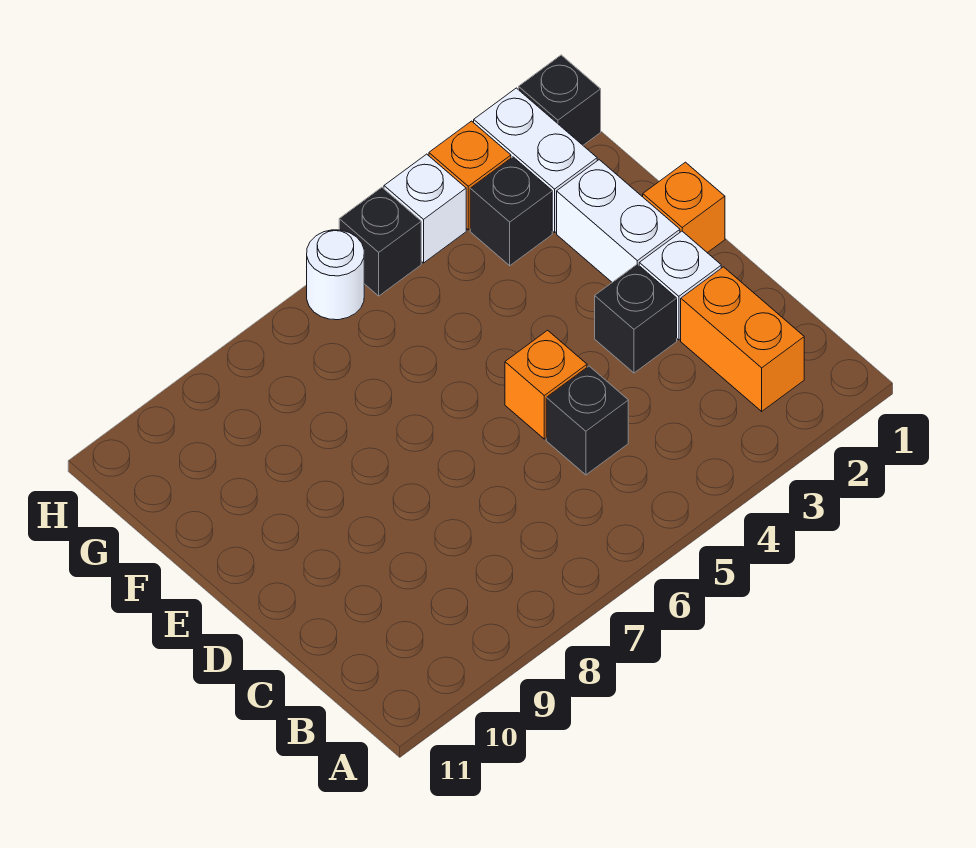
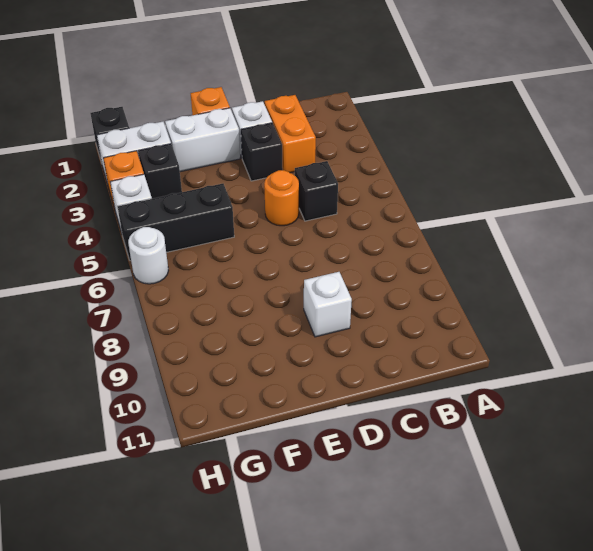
orange brick B2:C2 level 1 -> orange brick C2:C3 level 1
orange brick D5 level 1 -> orange round brick D5 level 1
none -> white brick D9 level 1
black brick H5 level 1 -> black brick F5:H5 level 1

